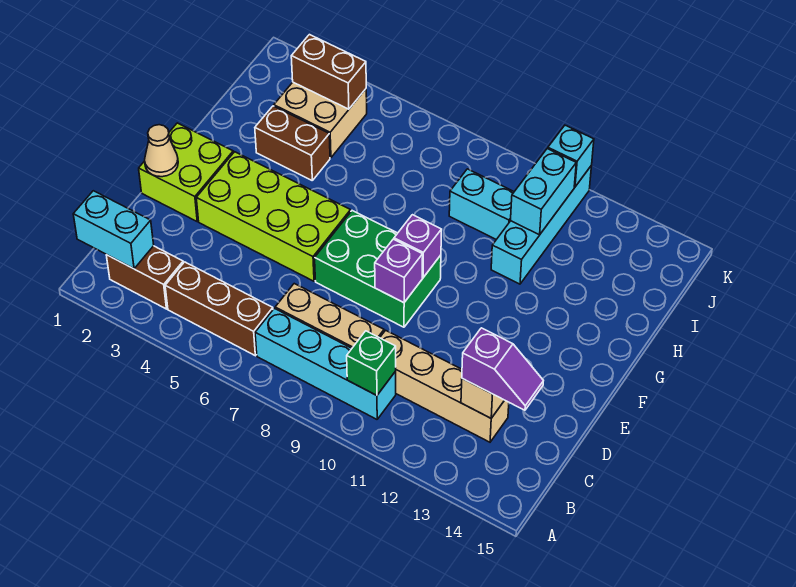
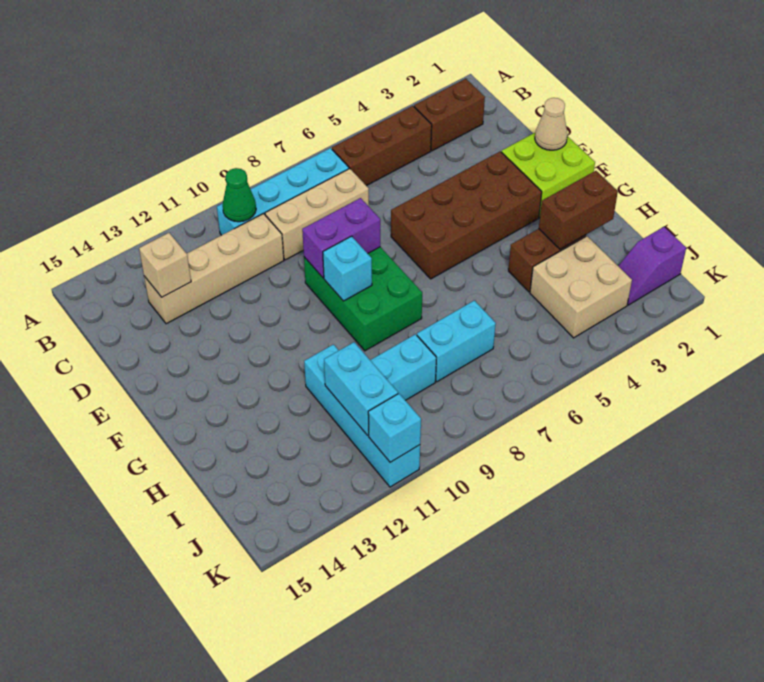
cyan brick B1:B2 level 2 -> cyan brick I7:I8 level 1
green brick B10 level 2 -> green cone B10 level 2
purple slope C13:C14 level 3 top 13 -> purple slope J1:J2 level 1 top 1
lime brick E3:F6 level 1 -> brown brick E3:F6 level 1
green brick E7:F9 level 1 -> green brick E8:G9 level 1
purple brick E9 level 2 -> purple brick E8:E9 level 2
purple brick F9 level 2 -> cyan brick F9 level 2
brown brick J3:J4 level 2 -> brown brick H2:H3 level 2

